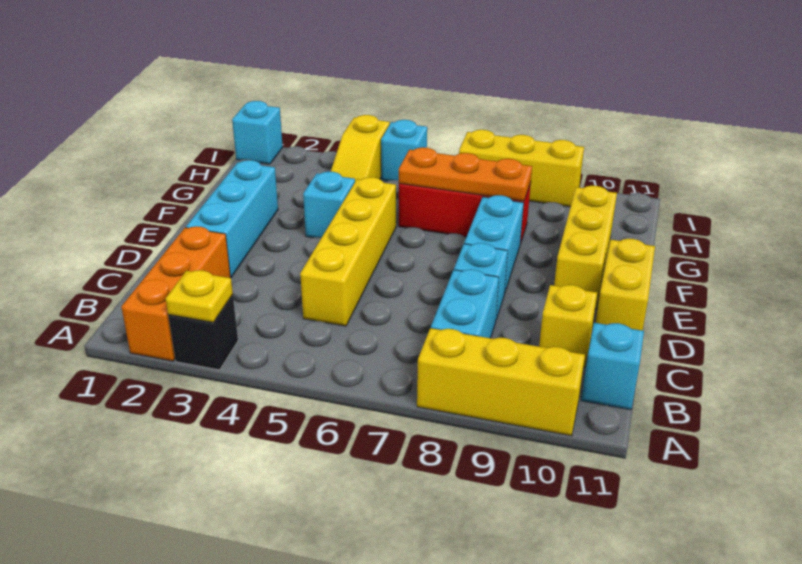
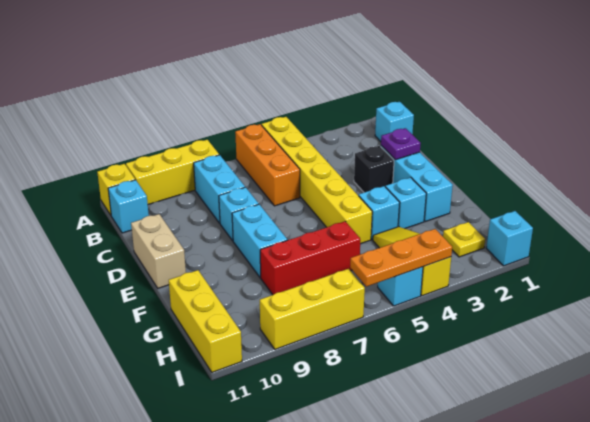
orange brick A2:C2 level 1 -> orange brick A6:C6 level 1
black brick A3 level 1 -> black brick D3 level 1
yellow plate A3 level 2 -> yellow plate H2 level 1
none -> cyan brick B1 level 1
yellow brick C5:F5 level 1 -> yellow brick A5:F5 level 1
yellow brick C10 level 1 -> yellow brick A11 level 1
none -> purple plate D2 level 2
yellow brick D11:E11 level 1 -> tan brick D11:E11 level 1
yellow brick E10:G10 level 1 -> yellow brick G11:I11 level 1
none -> cyan brick F3 level 1
orange plate G6:G8 level 2 -> orange plate I4:I6 level 2

